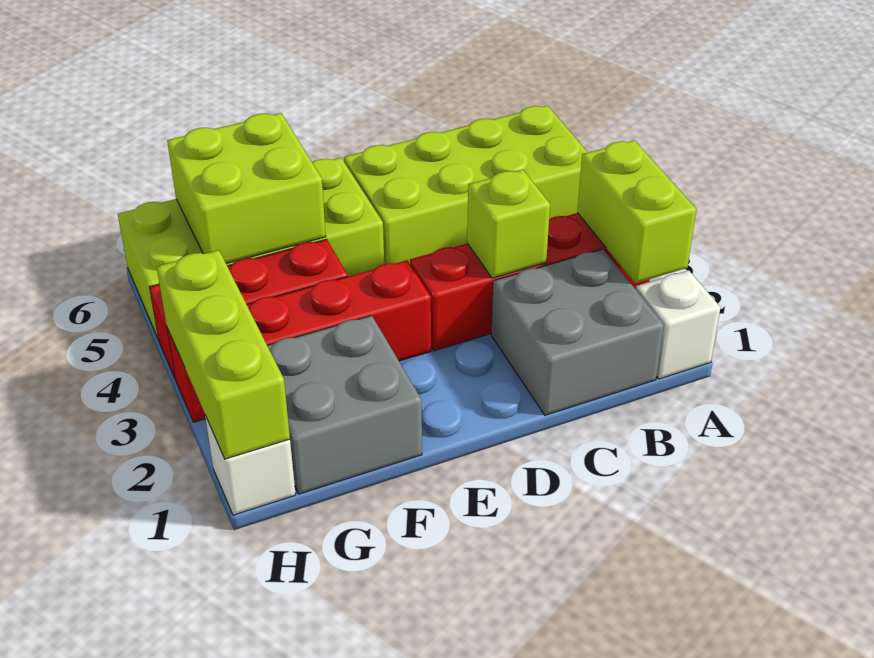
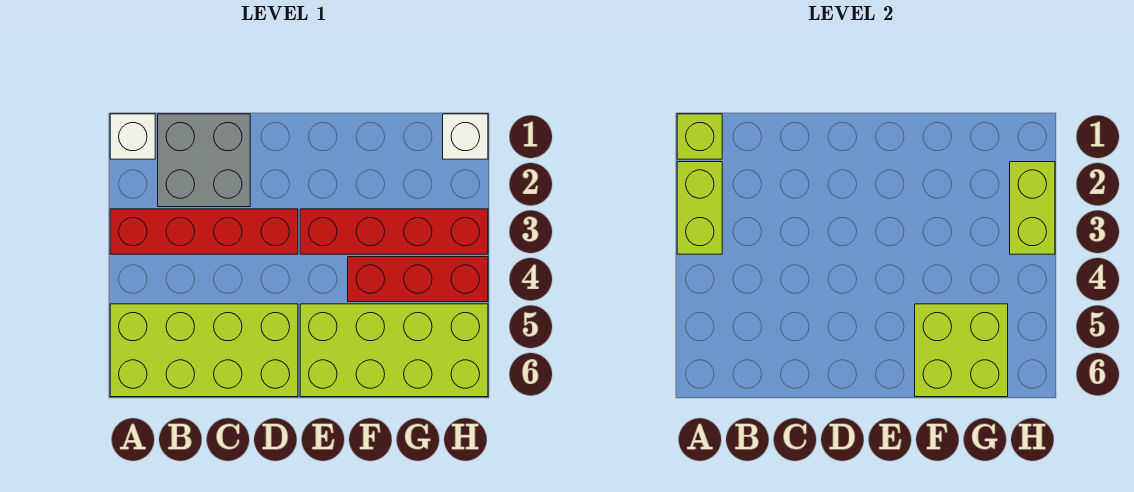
lime brick C3 level 2 -> lime brick A1 level 2
grey brick F1:G2 level 1 -> none
lime brick H1:H3 level 2 -> lime brick H2:H3 level 2

